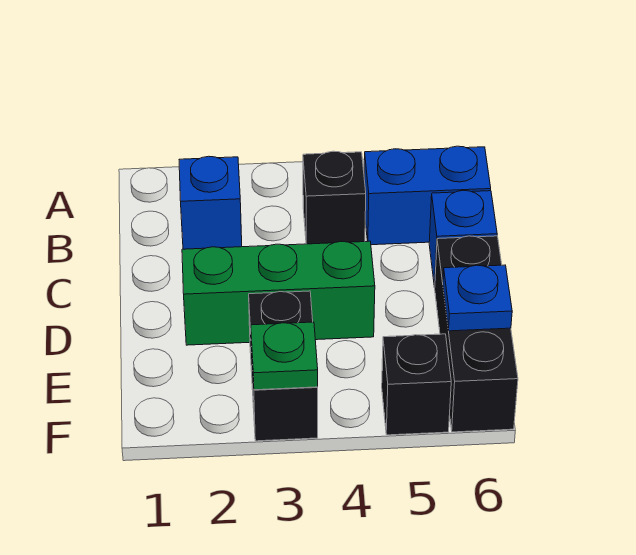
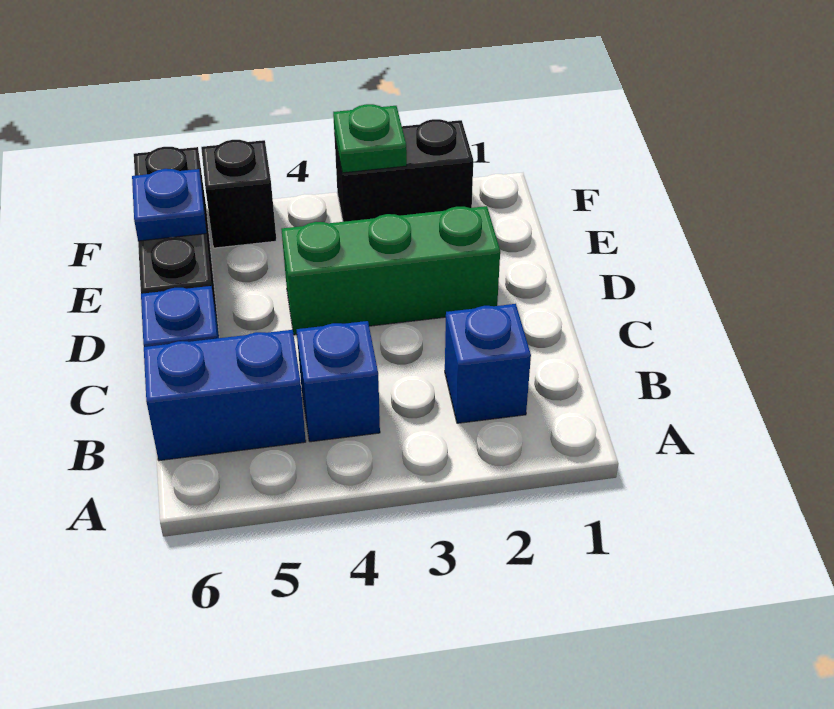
black brick B4 level 1 -> blue brick B4 level 1
black brick E3:F3 level 1 -> black brick F2:F3 level 1

